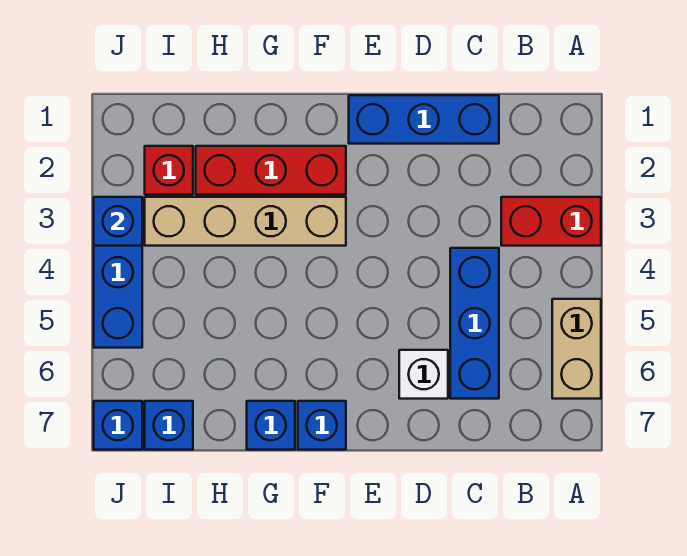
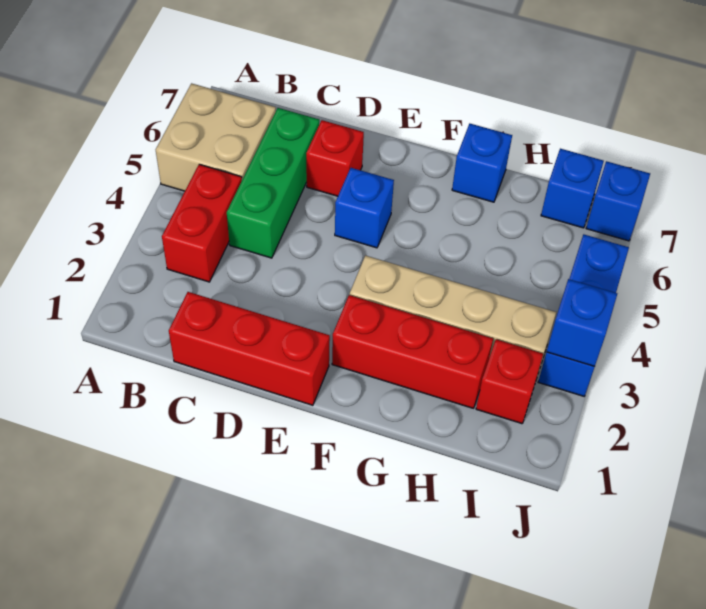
red brick A3:B3 level 1 -> red brick B3:B4 level 1
tan brick A5:A6 level 1 -> tan brick A5:B6 level 1
blue brick C1:E1 level 1 -> red brick C1:E1 level 1
blue brick C4:C6 level 1 -> green brick C4:C6 level 1
white brick D6 level 1 -> red brick D6 level 1
blue brick F7 level 1 -> blue brick E5 level 1

